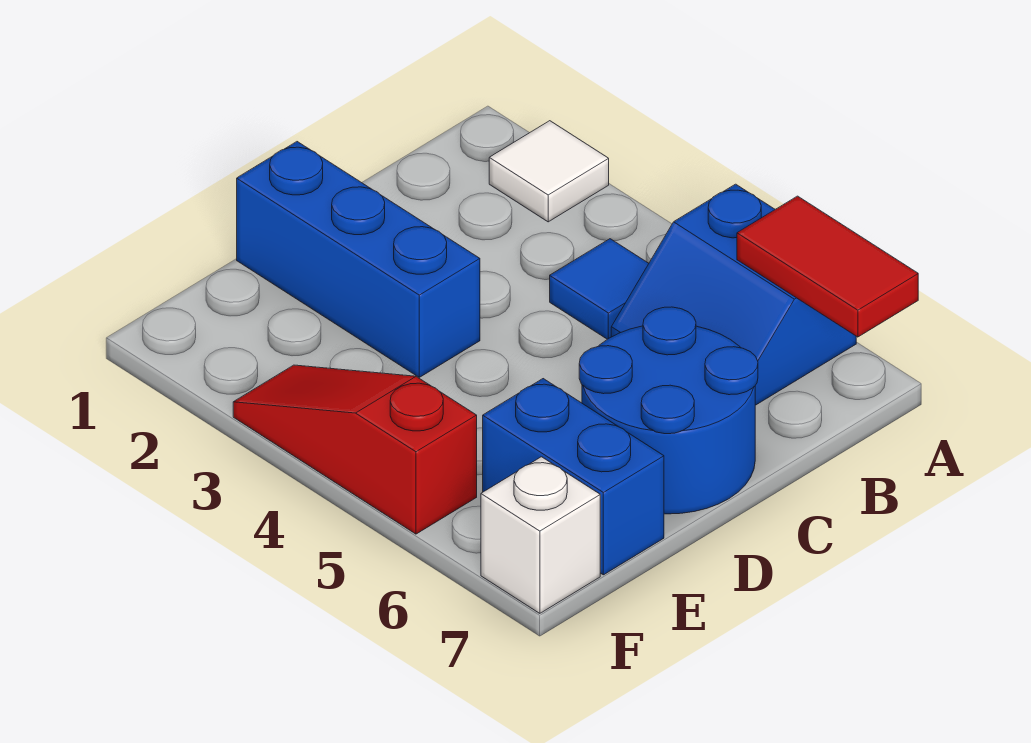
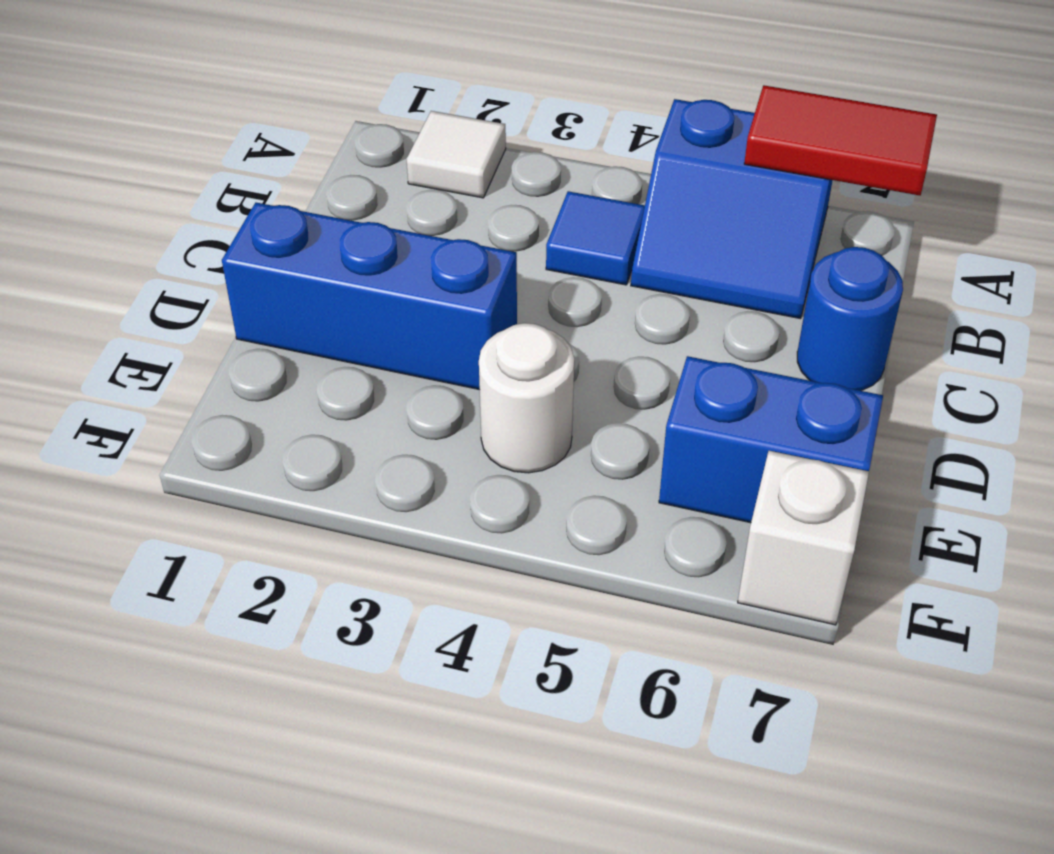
blue round brick C6:D7 level 1 -> blue round brick C7 level 1
none -> white round brick E4 level 1
red slope F3:F5 level 1 top 5 -> none

